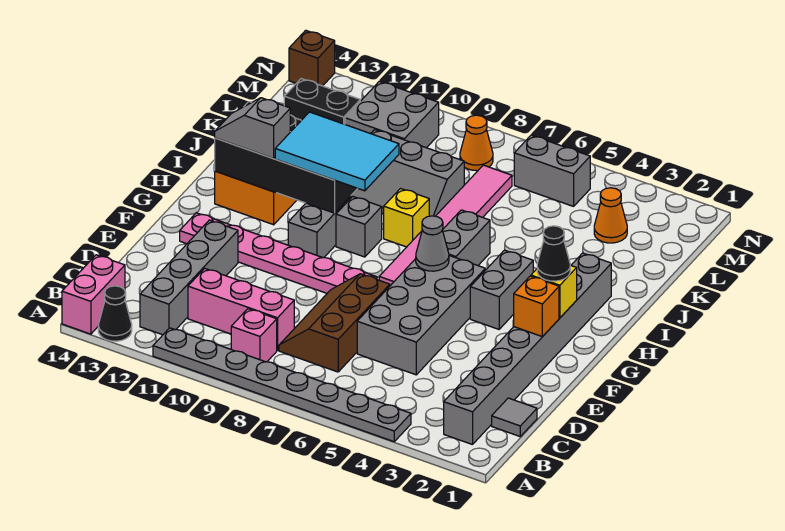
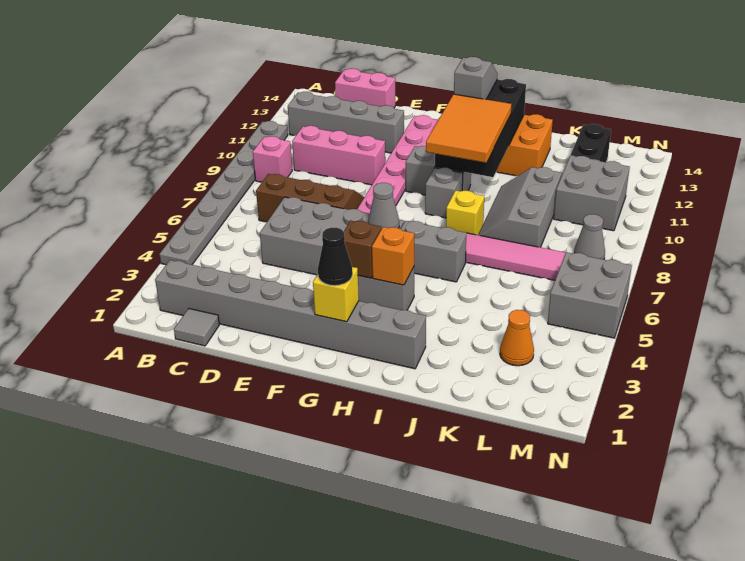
black cone A13 level 1 -> none
pink brick A14:B14 level 1 -> pink brick C14:D14 level 1
pink brick C9:C11 level 1 -> pink brick C10:E10 level 1
orange brick F2 level 2 -> orange brick H4 level 2
cyan tile H9:I11 level 3 -> orange tile H9:I11 level 3
grey brick M5:M6 level 1 -> grey brick M5:N6 level 1
orange cone M8 level 1 -> grey cone M8 level 1
brown brick N14 level 1 -> brown brick G4 level 2

